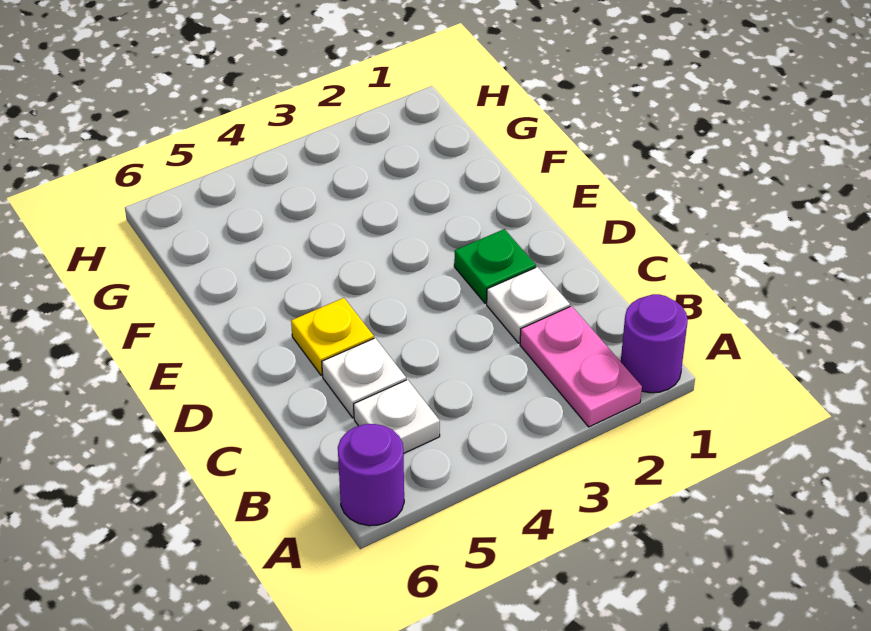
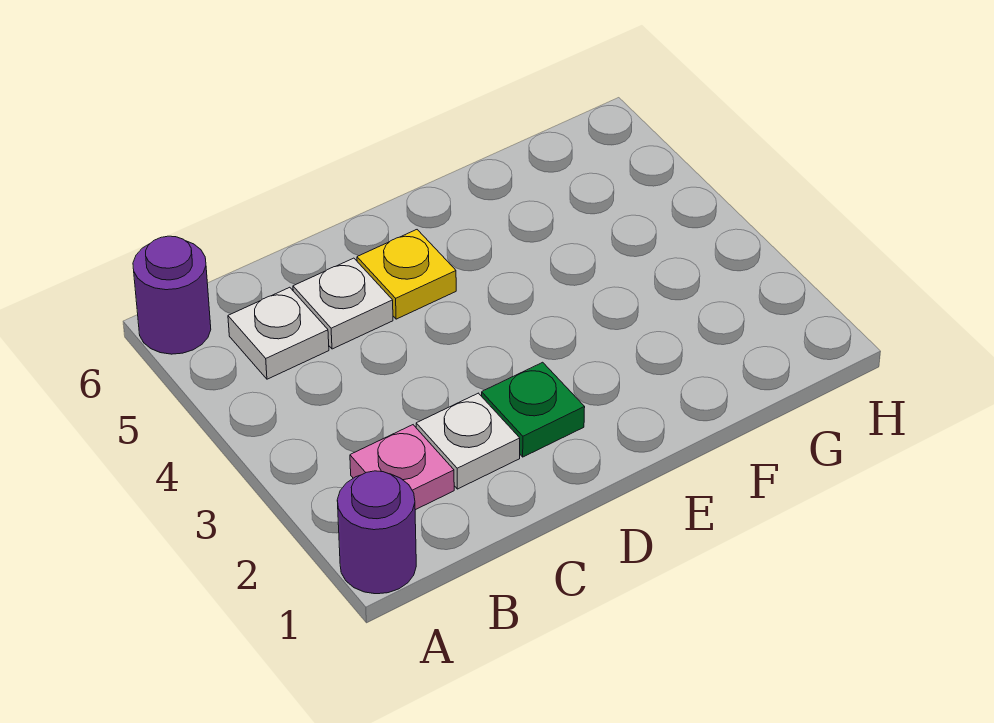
pink plate A2:B2 level 1 -> pink plate B2 level 1

